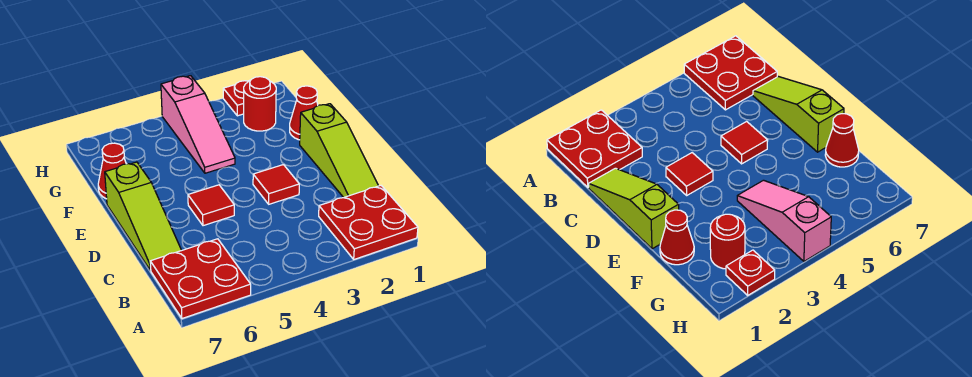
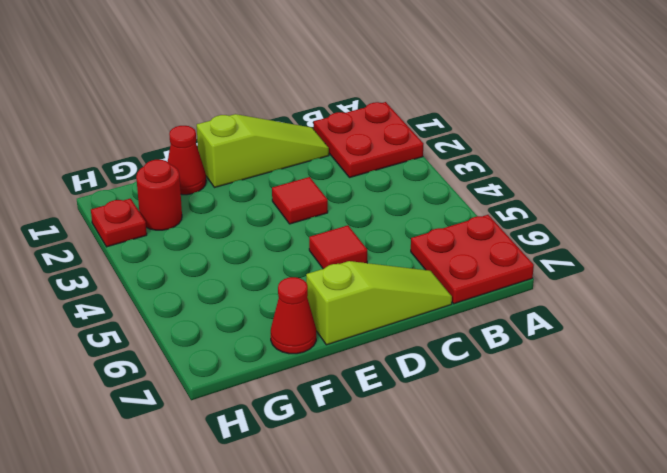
pink slope F4:H4 level 1 top H -> none

